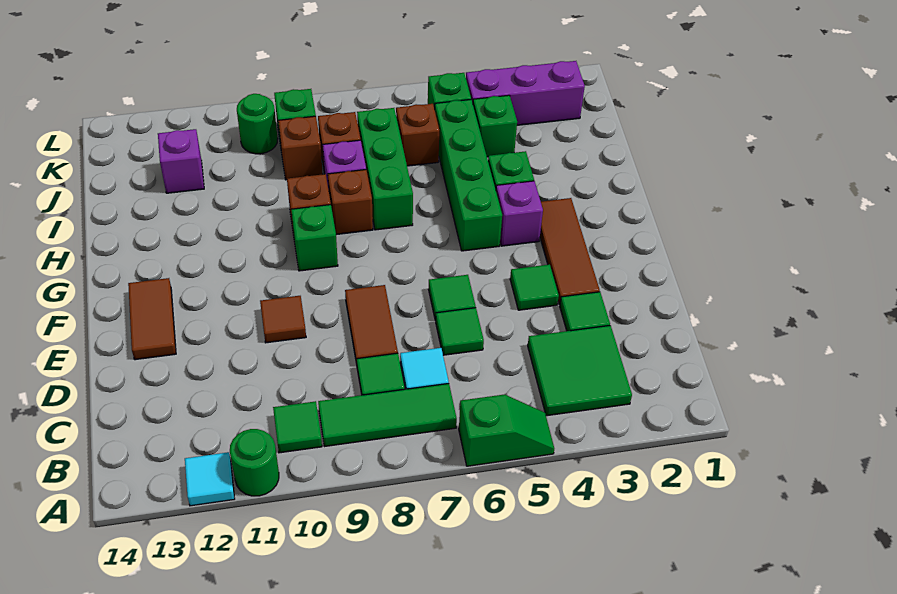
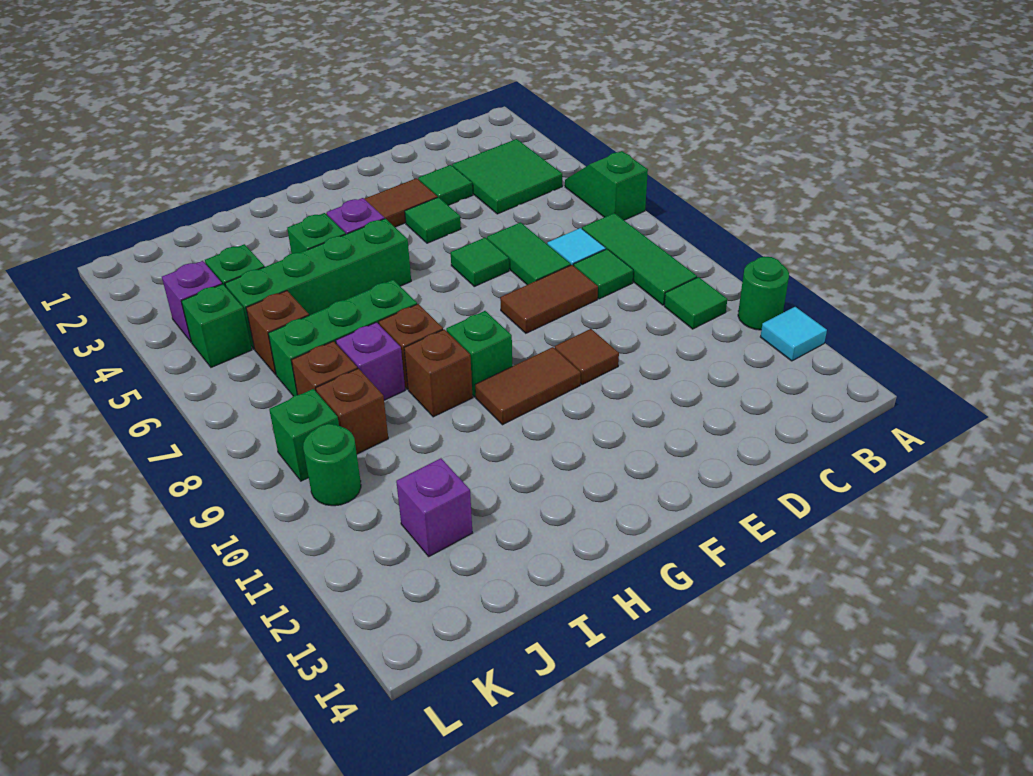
green tile D6 level 1 -> green tile D6:D7 level 1
brown tile E13:F13 level 1 -> brown tile F10:G10 level 1
purple brick K2:K4 level 1 -> purple brick K4 level 1

